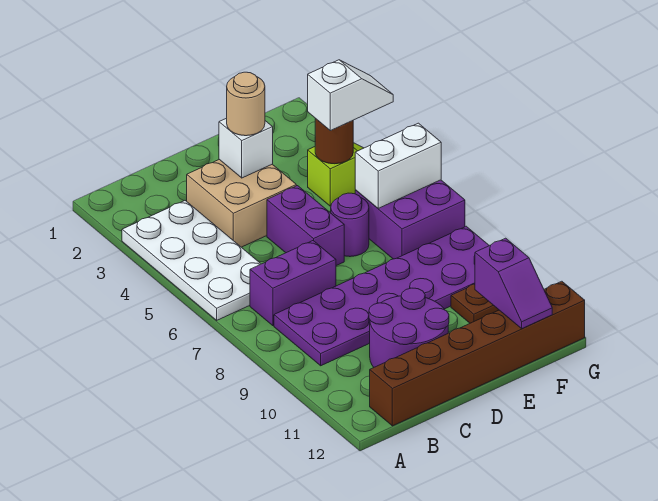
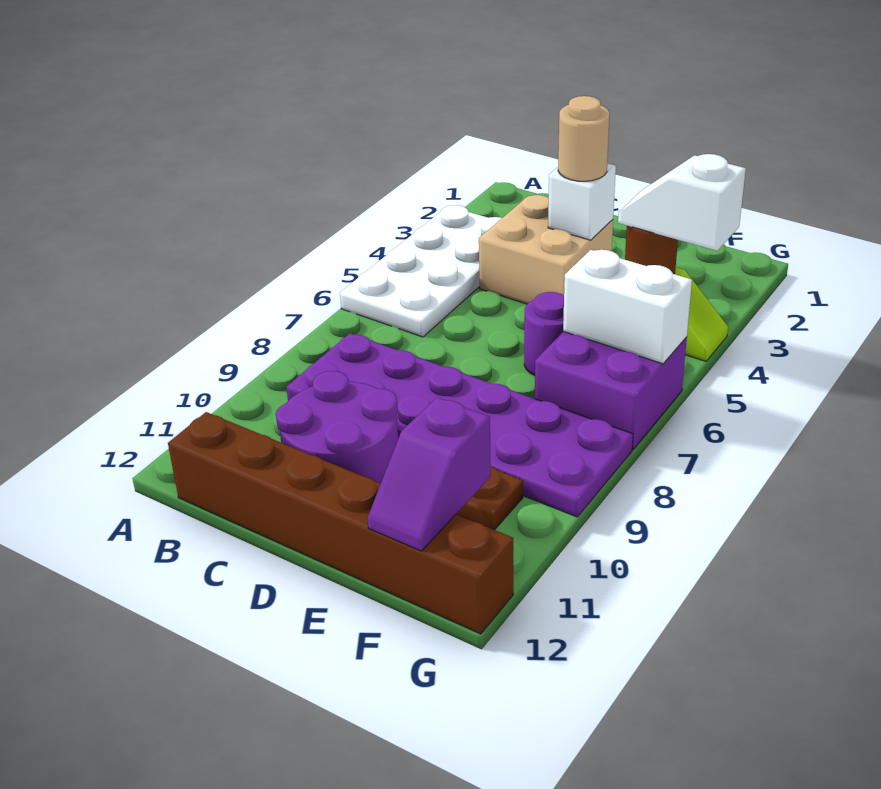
purple brick B7:C7 level 1 -> none
purple brick D5:D6 level 1 -> none
white slope F4:G4 level 3 top F -> white slope F4:G4 level 3 top G

